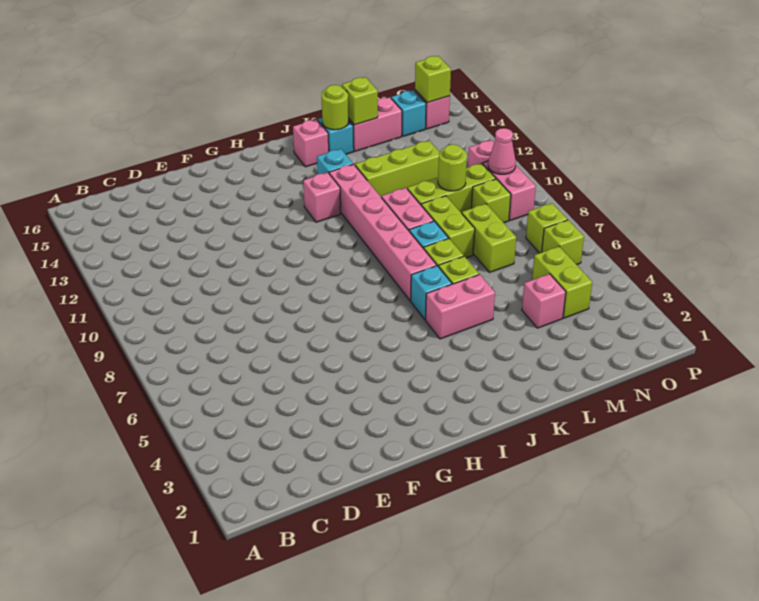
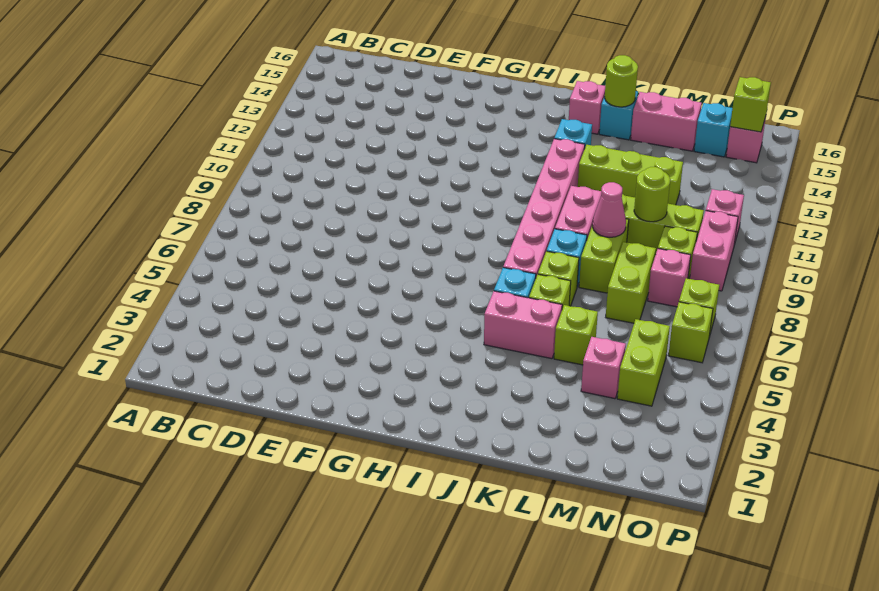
pink brick I12 level 1 -> pink brick N8 level 1
lime brick L15 level 2 -> lime brick L5 level 1
pink cone O10 level 2 -> pink cone L9 level 2

